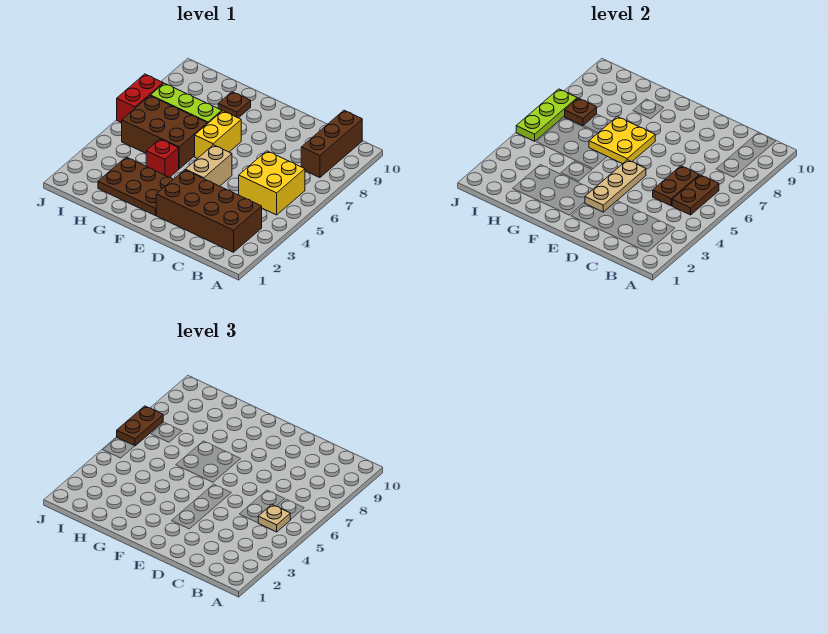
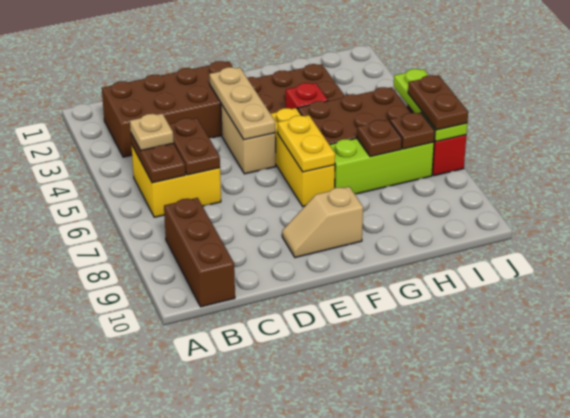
none -> tan slope E9:F9 level 1 top F
yellow brick F6:F7 level 1 -> yellow brick F5:F7 level 1
yellow plate F6:G7 level 2 -> yellow plate F6:F7 level 2
brown plate G9 level 1 -> brown plate H7 level 2

